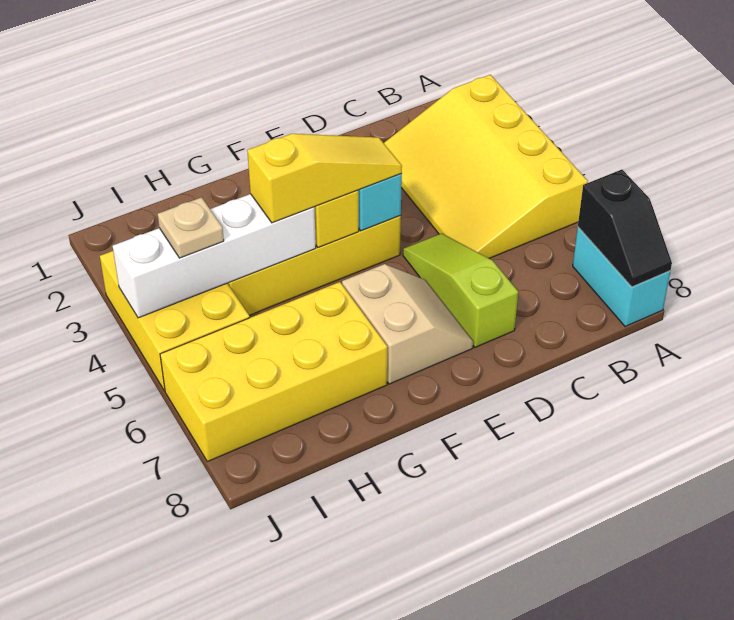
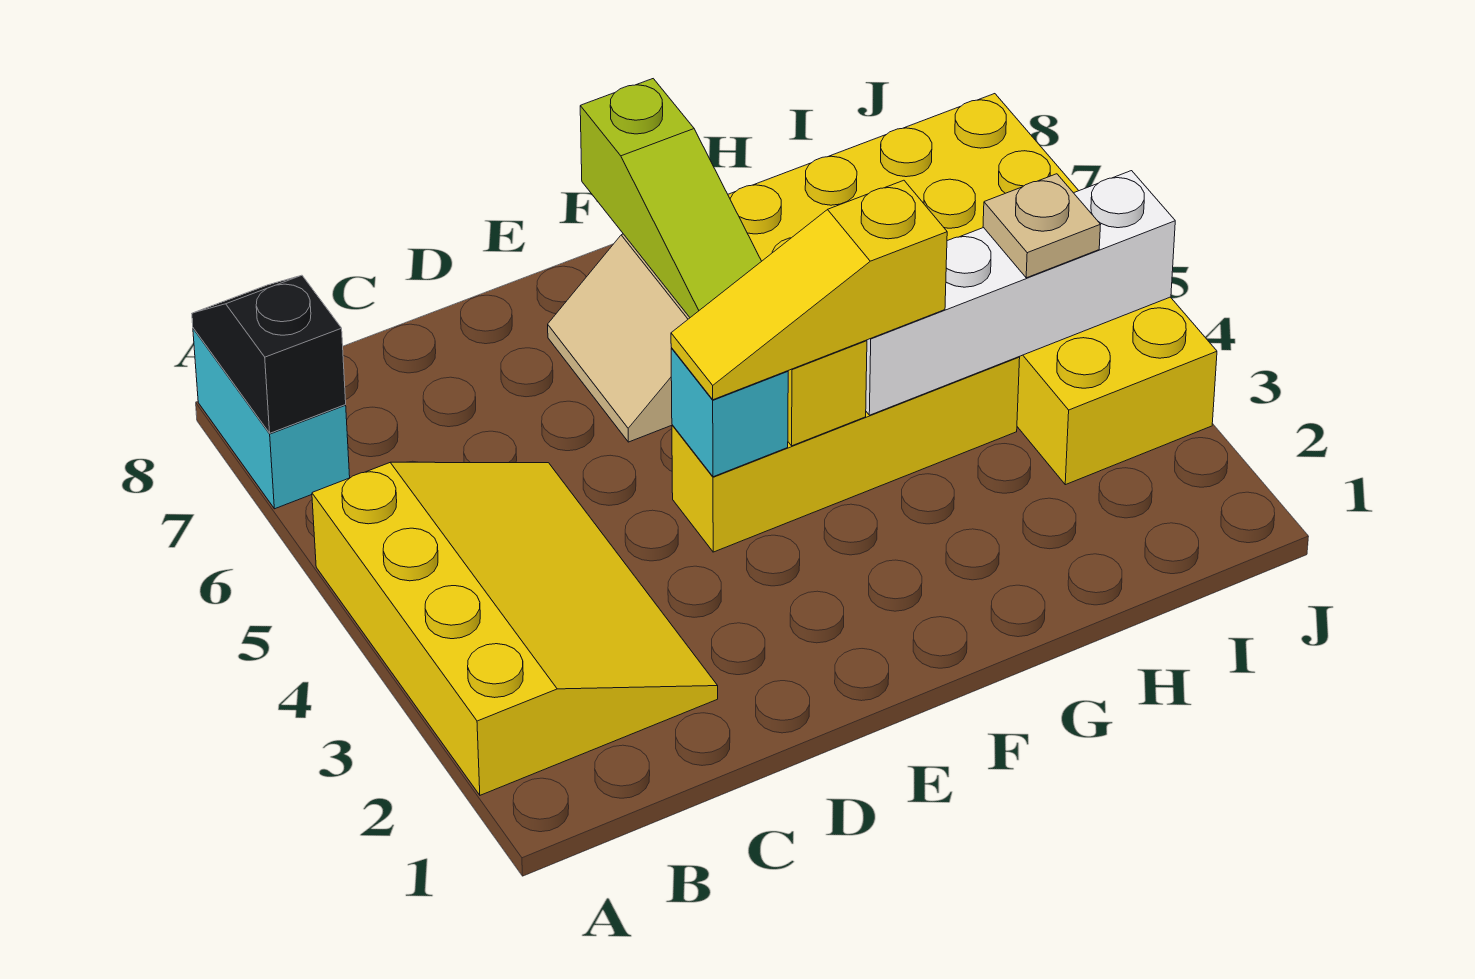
lime slope D5:D7 level 1 top 7 -> lime slope F6:F8 level 2 top 8

